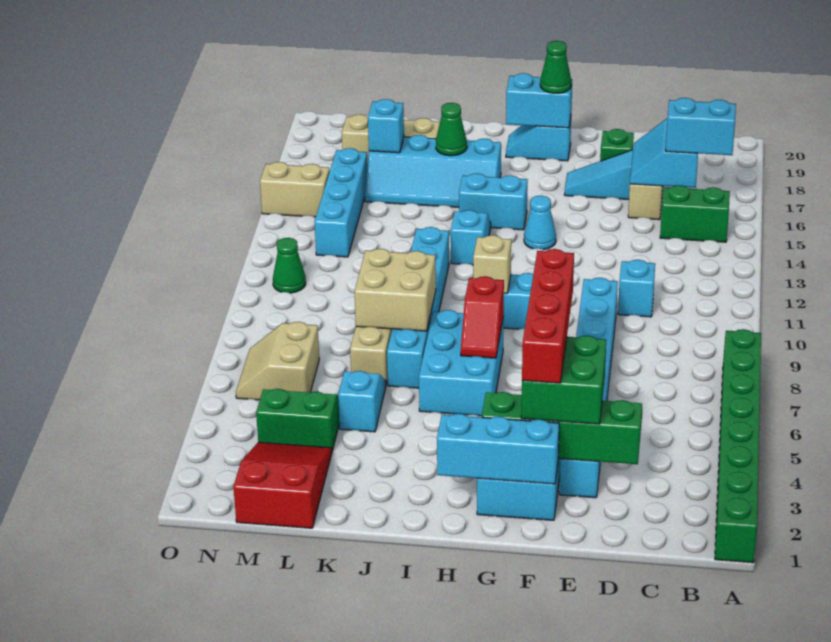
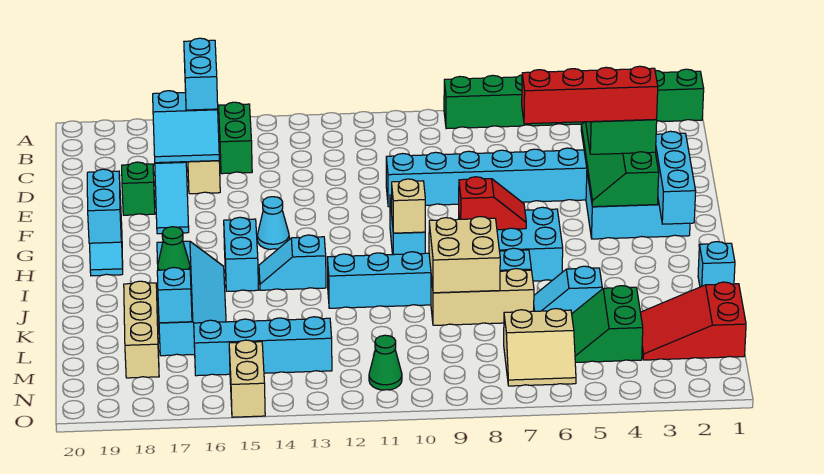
cyan brick D11 level 1 -> cyan brick J1 level 1
green cone G19 level 3 -> none

